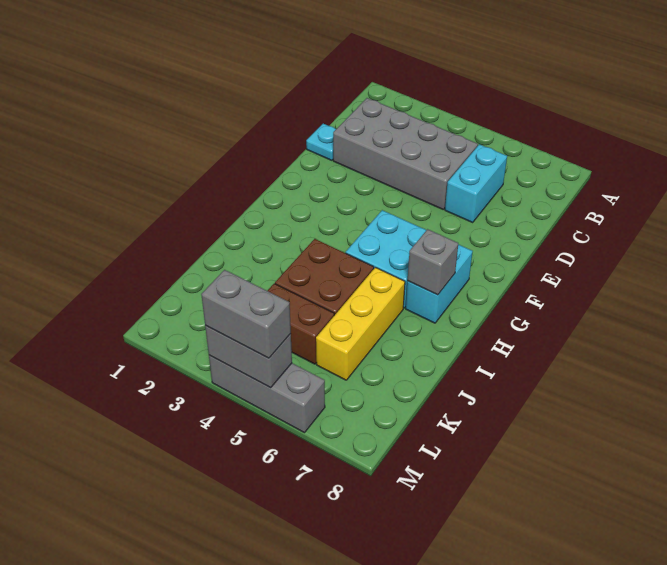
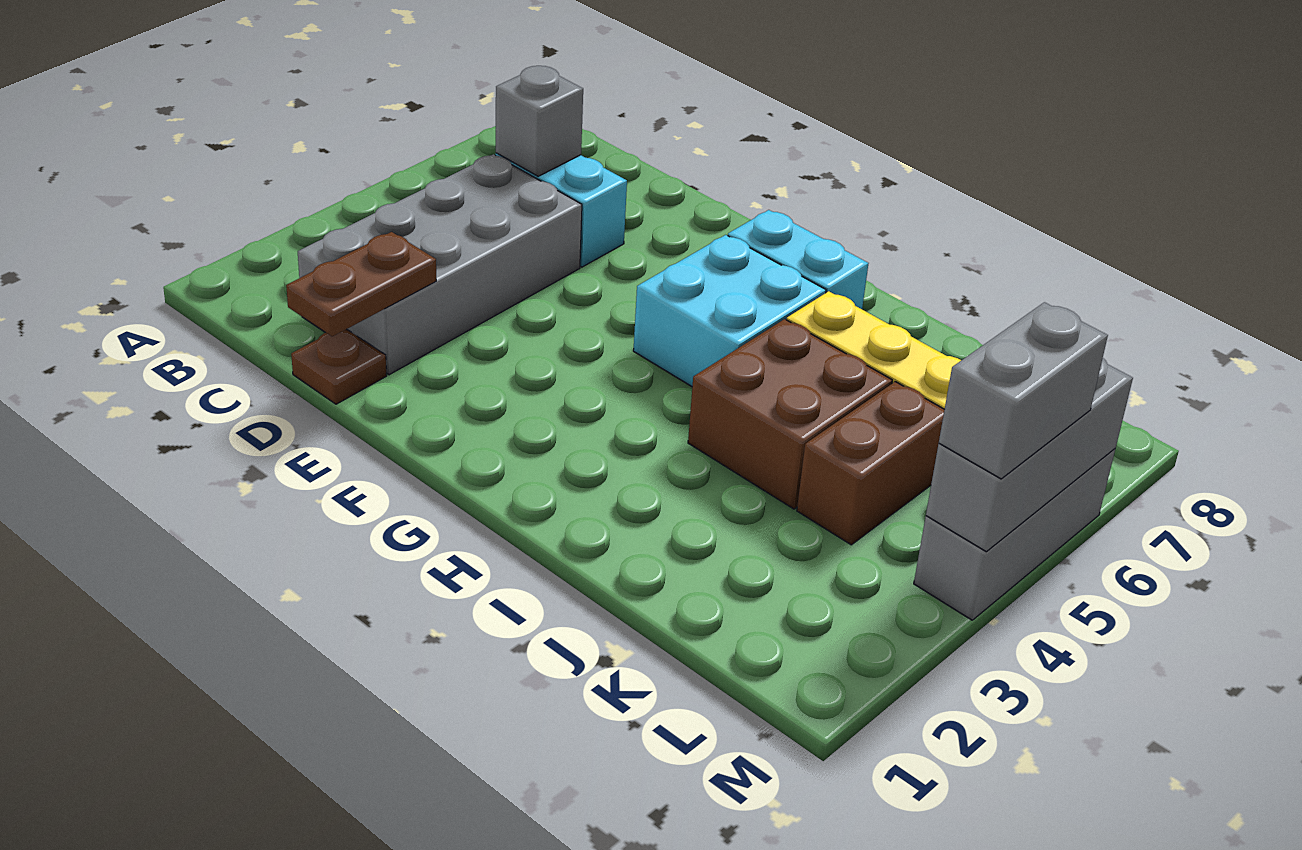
cyan plate D1 level 1 -> brown plate D1 level 1
none -> brown plate D1:D2 level 2
grey brick H7 level 2 -> grey brick C6 level 2
grey brick M4:M5 level 2 -> grey brick M4:M6 level 2

